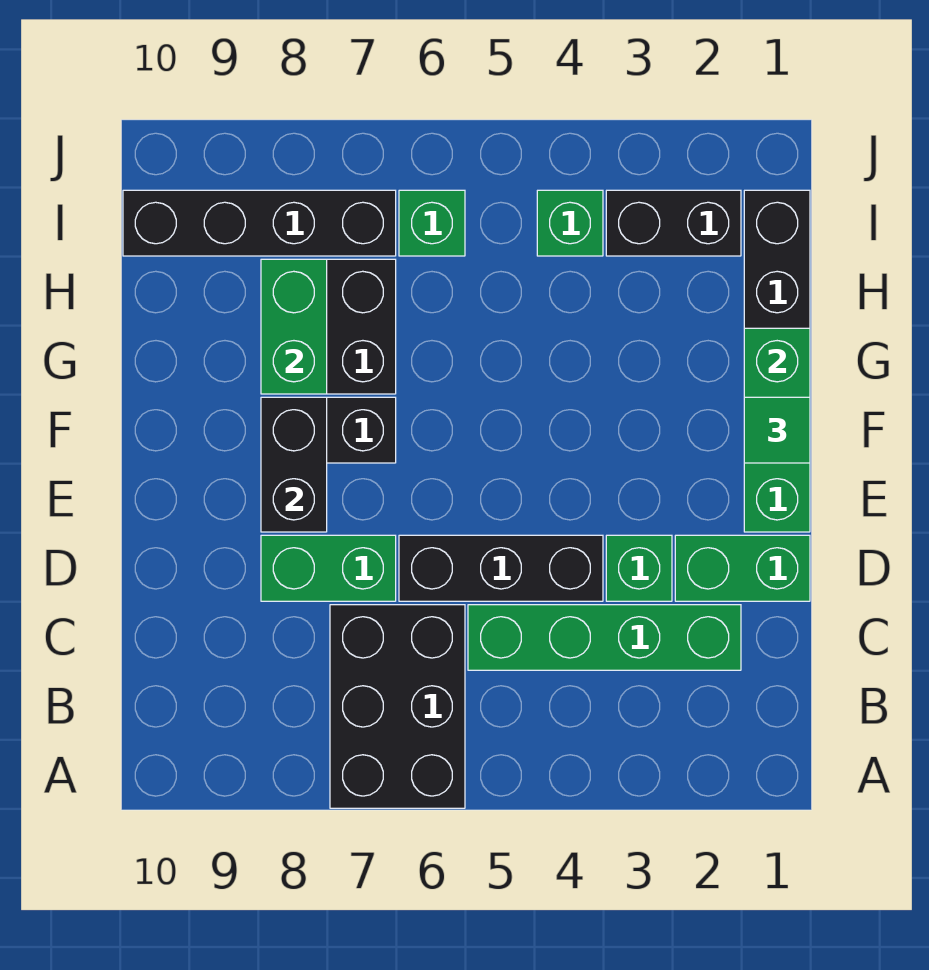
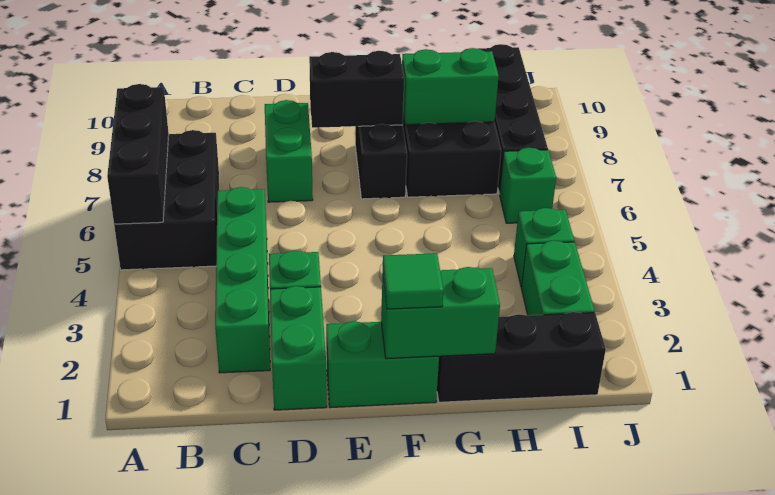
black brick A6:C7 level 1 -> black brick A5:B7 level 1
black brick D4:D6 level 1 -> black brick A5:A7 level 2
black brick I2:I3 level 1 -> green brick I2:I3 level 1

